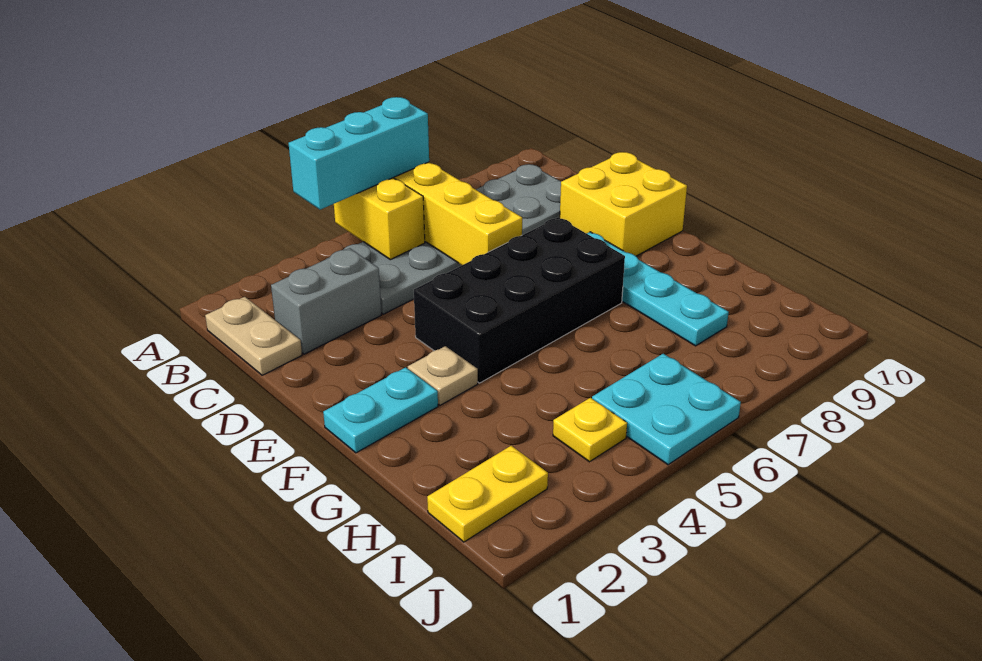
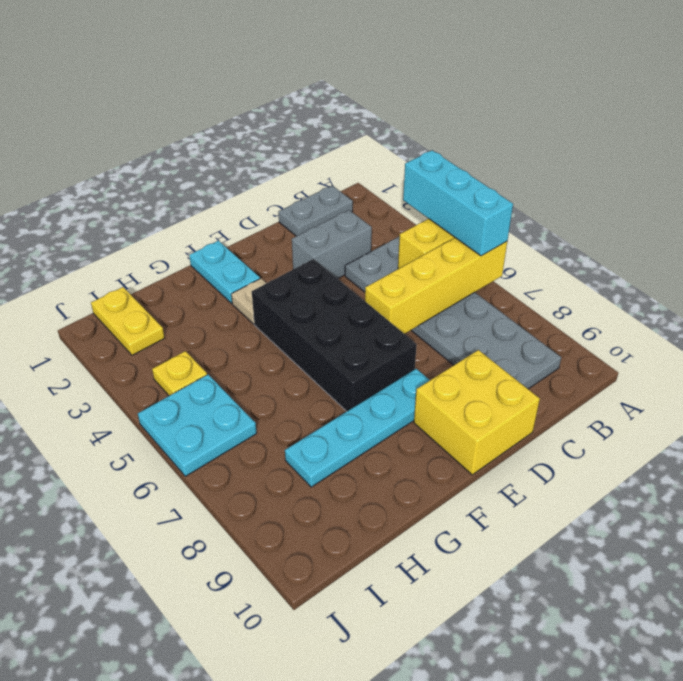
tan plate B1:C1 level 1 -> grey plate B1:C1 level 1
grey brick C2:C3 level 1 -> grey brick C3:D3 level 1

